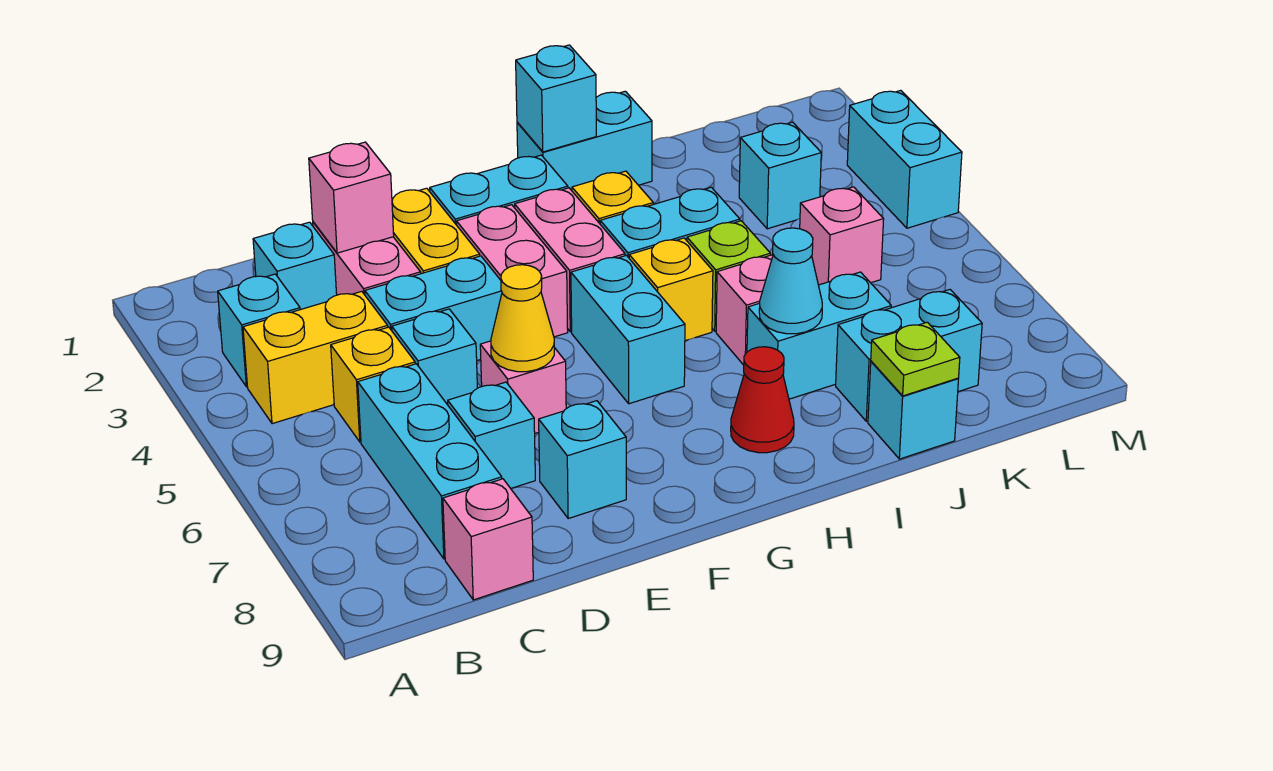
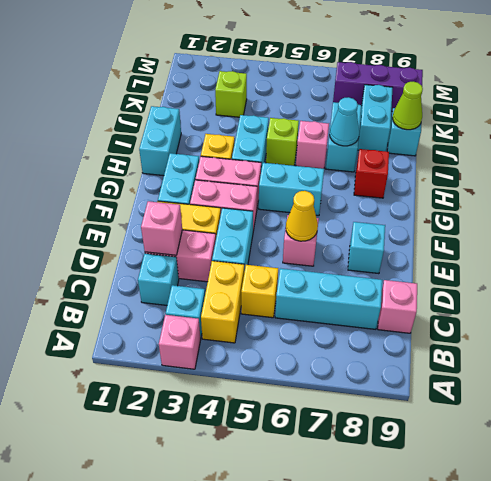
cyan brick D5 level 1 -> none
cyan brick D7 level 1 -> none
cyan brick H1 level 2 -> none
yellow brick H5 level 1 -> none
red cone H8 level 1 -> red brick H8 level 1
lime plate J9 level 2 -> lime cone J9 level 2
cyan brick K3 level 1 -> lime brick K3 level 1
pink brick K5 level 1 -> pink brick A3 level 1
none -> purple brick L7:L9 level 1
cyan brick M3:M4 level 1 -> none

